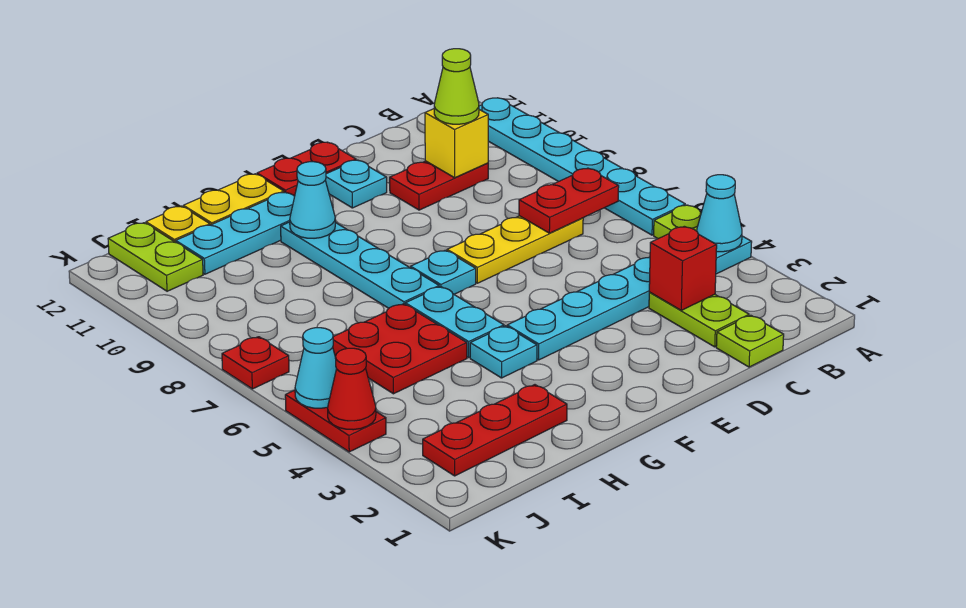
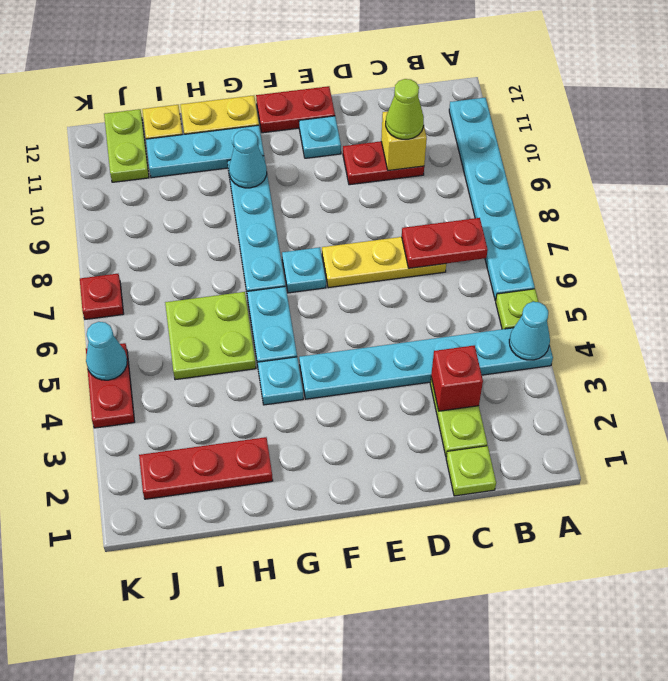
red plate H5:I6 level 1 -> lime plate H5:I6 level 1
red cone K4 level 2 -> none

